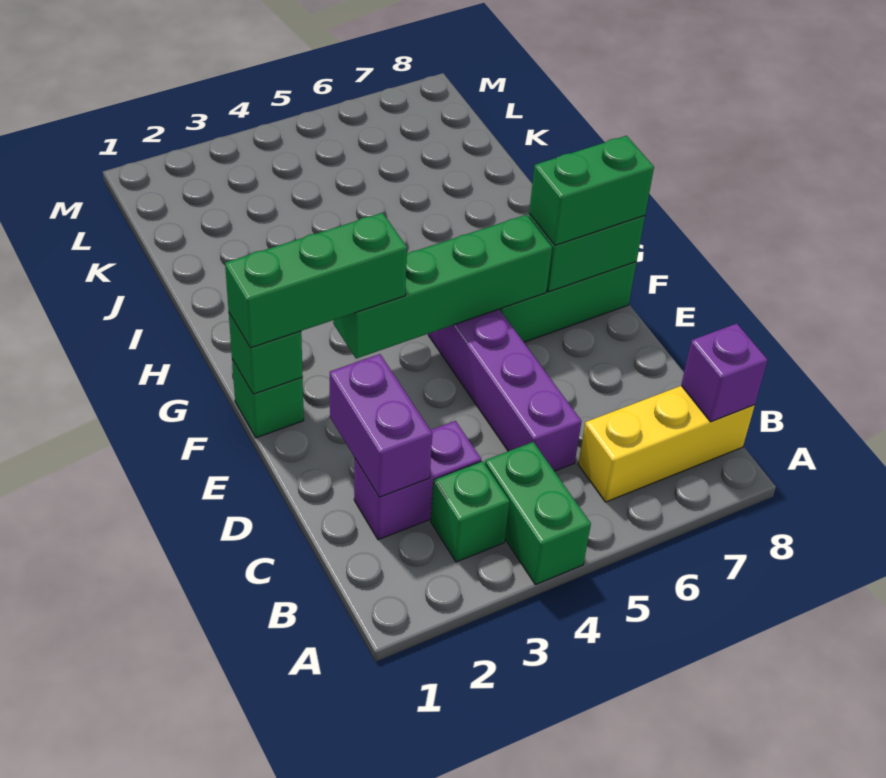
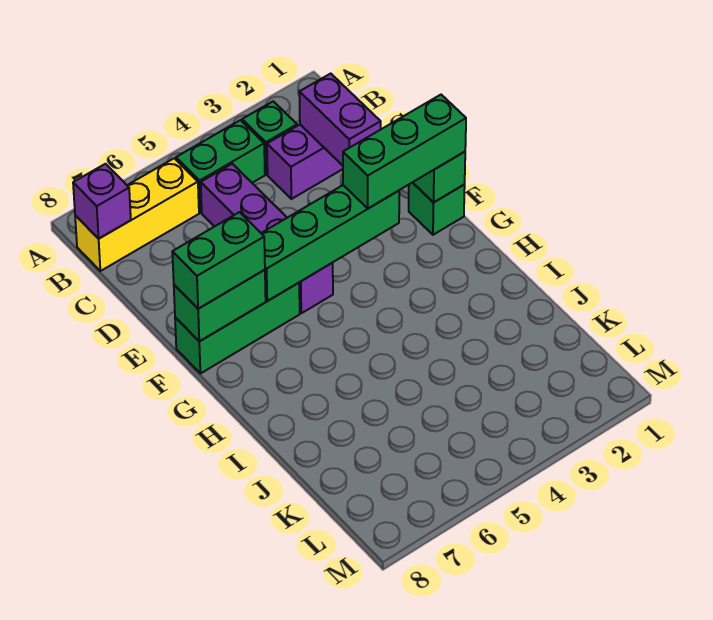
green brick A4:B4 level 1 -> green brick B4:B5 level 1

